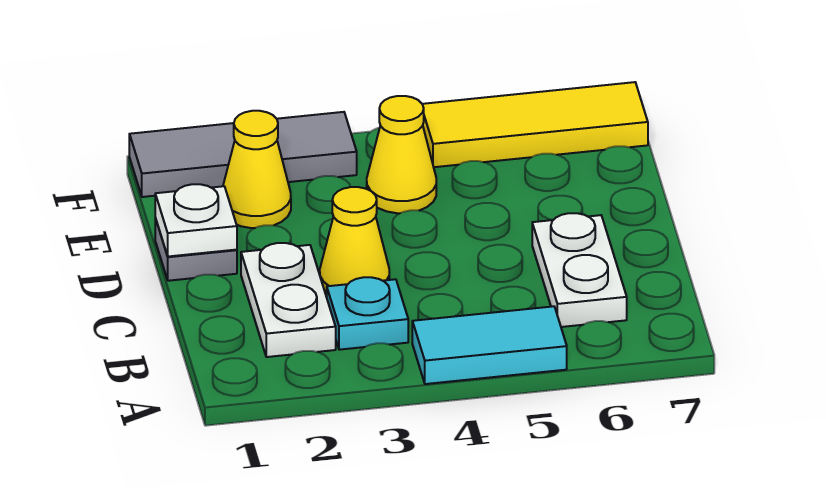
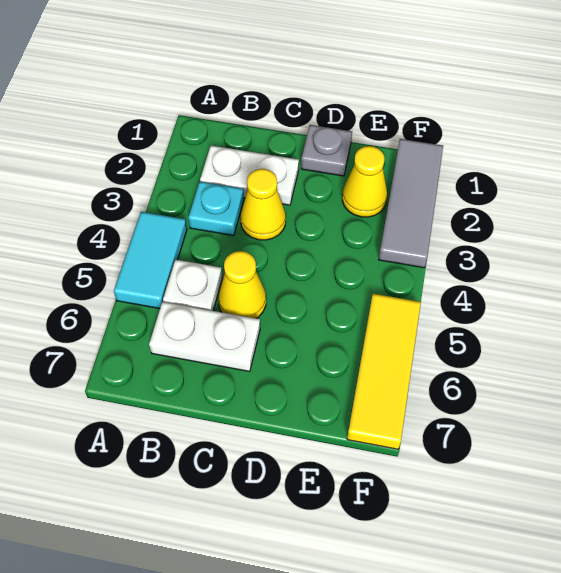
white plate D1 level 2 -> white plate B5 level 1
yellow cone E4 level 1 -> yellow cone C5 level 1

